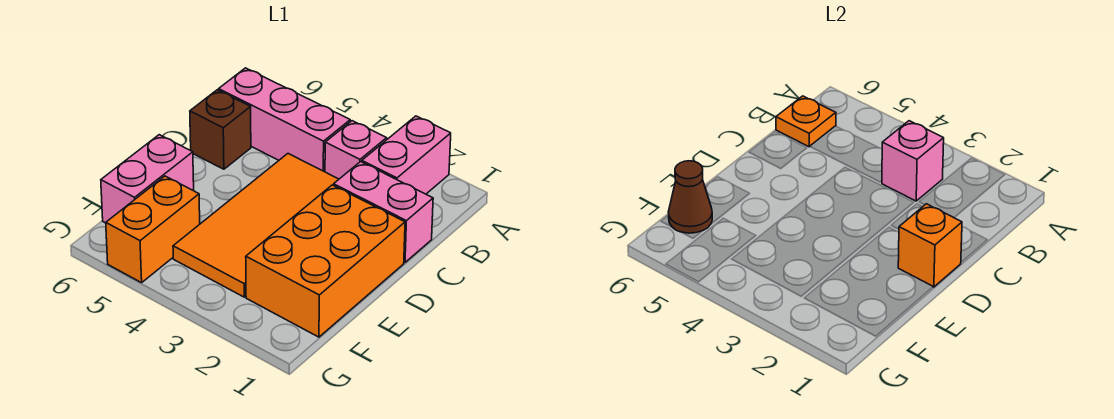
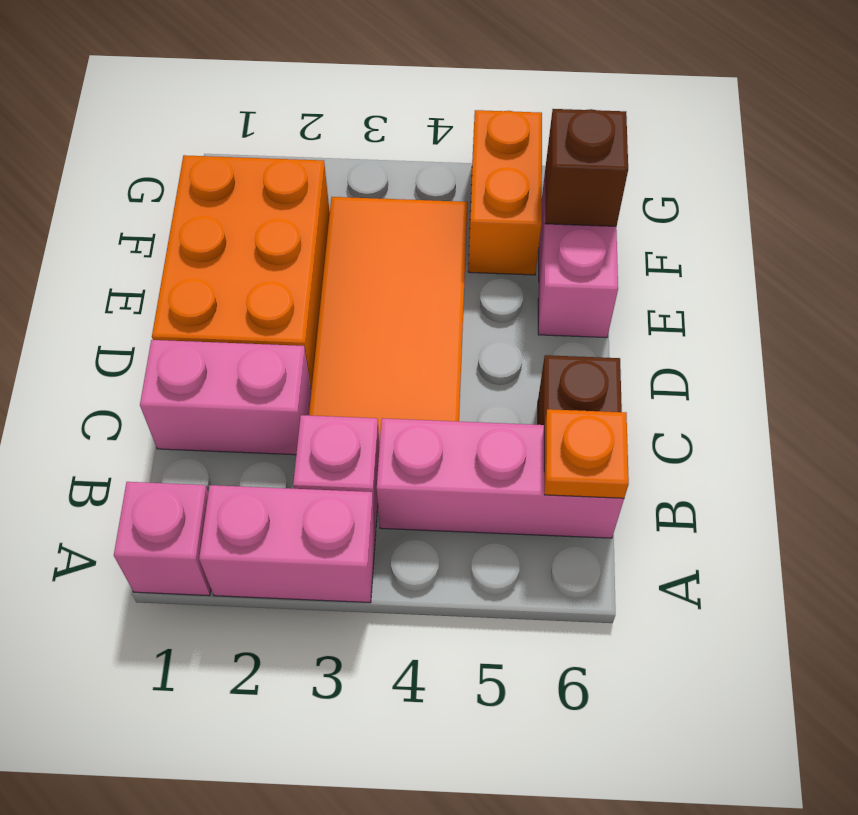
pink brick A2:B2 level 1 -> pink brick A2:A3 level 1
pink brick B3 level 2 -> pink brick A1 level 1
orange brick D1 level 2 -> none
brown cone F6 level 2 -> brown brick F6 level 2

